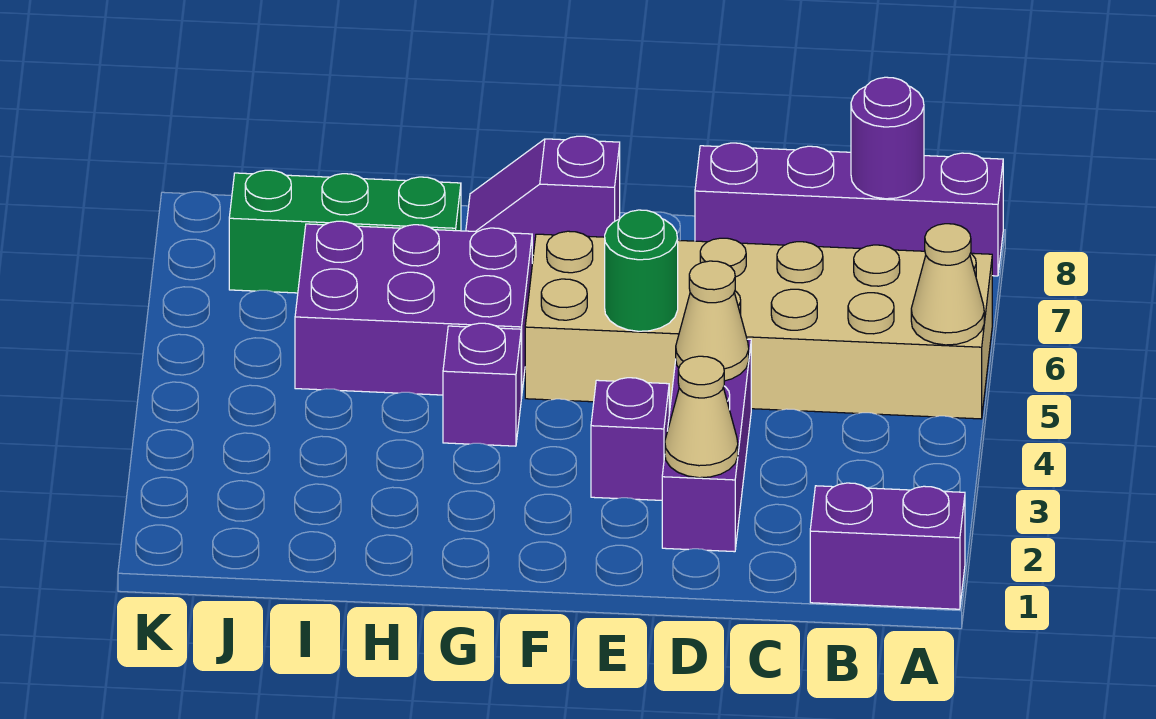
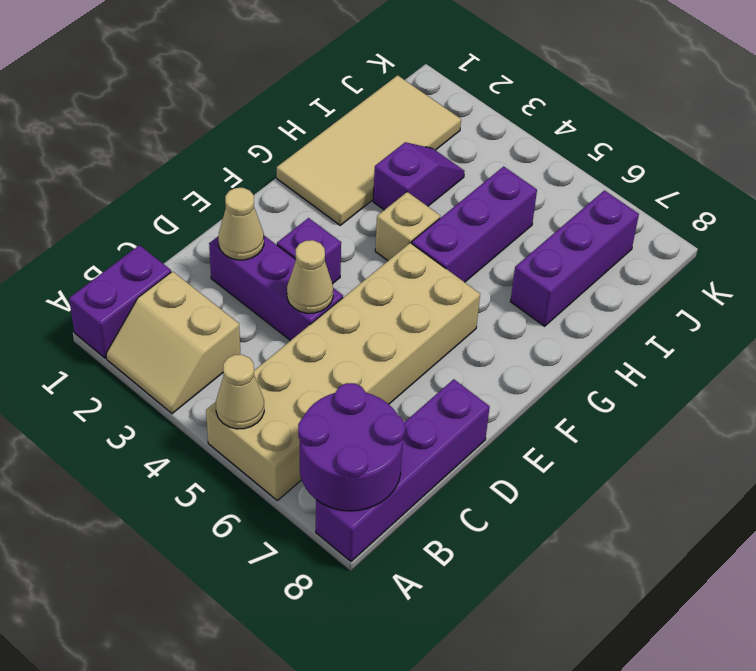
none -> tan slope A2:B3 level 1 top B
purple round brick B8 level 2 -> purple round brick A7:B8 level 2
green round brick E5 level 2 -> none
purple slope F8:G8 level 1 top F -> purple slope H3:I3 level 1 top H
none -> tan tile G1:J2 level 1
purple brick G4 level 1 -> tan brick G4 level 1
purple brick G5:I6 level 1 -> purple brick G5:I5 level 1
green brick H7:J7 level 1 -> purple brick H7:J7 level 1

